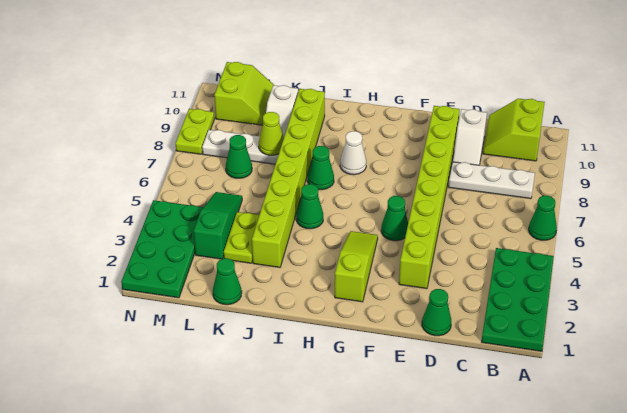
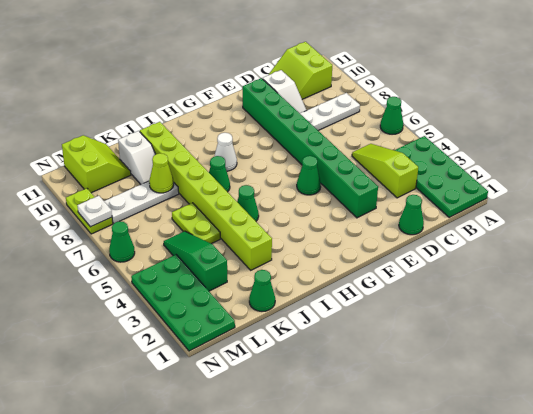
lime brick E3:E10 level 1 -> green brick E3:E10 level 1
lime slope G2:G4 level 1 top 2 -> lime slope C3:C5 level 1 top 3
lime plate K3:K4 level 1 -> lime plate K5:K6 level 1
green cone L7 level 1 -> green cone N6 level 1
none -> white plate N8 level 2

